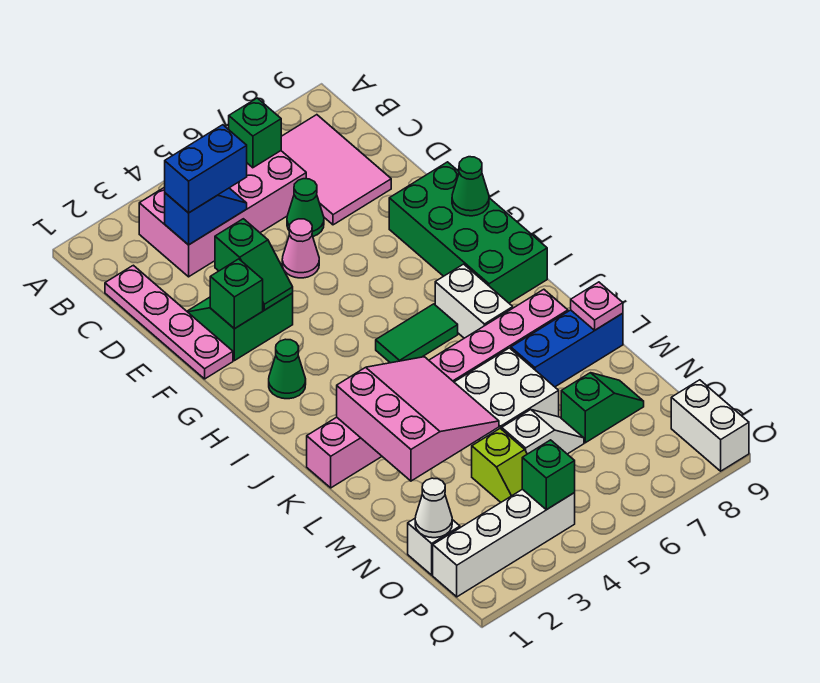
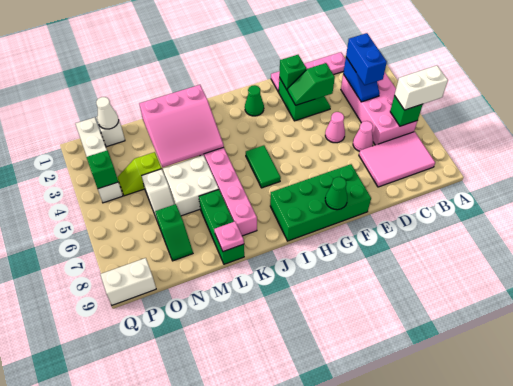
green cone D6 level 1 -> pink cone D6 level 1
white brick I7:J7 level 1 -> white brick A6:B6 level 3
blue brick L7:L9 level 1 -> green brick L7:L9 level 1

